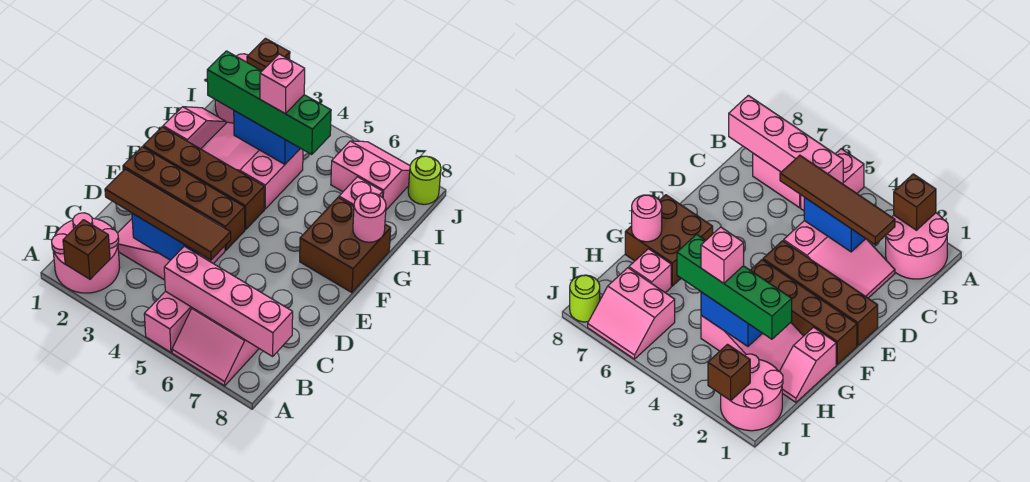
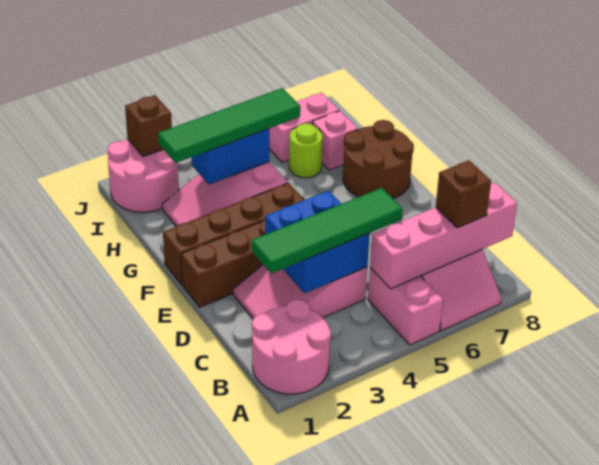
brown brick A2 level 2 -> brown brick B7 level 3
brown tile C2:C5 level 3 -> green tile C2:C5 level 3
blue brick C3:C4 level 2 -> blue brick C3:D4 level 2
brown brick F7:G8 level 1 -> brown round brick F7:G8 level 1
pink slope G1:H1 level 1 top G -> none
pink round brick G8 level 2 -> none
green brick H2:H5 level 3 -> green tile H2:H5 level 3
pink brick H4 level 4 -> none
lime round brick J8 level 1 -> lime round brick H6 level 1

